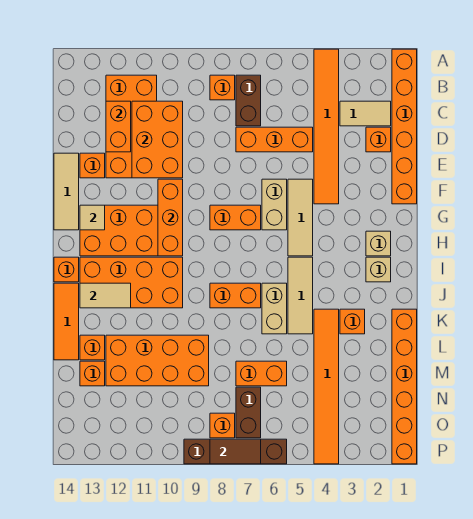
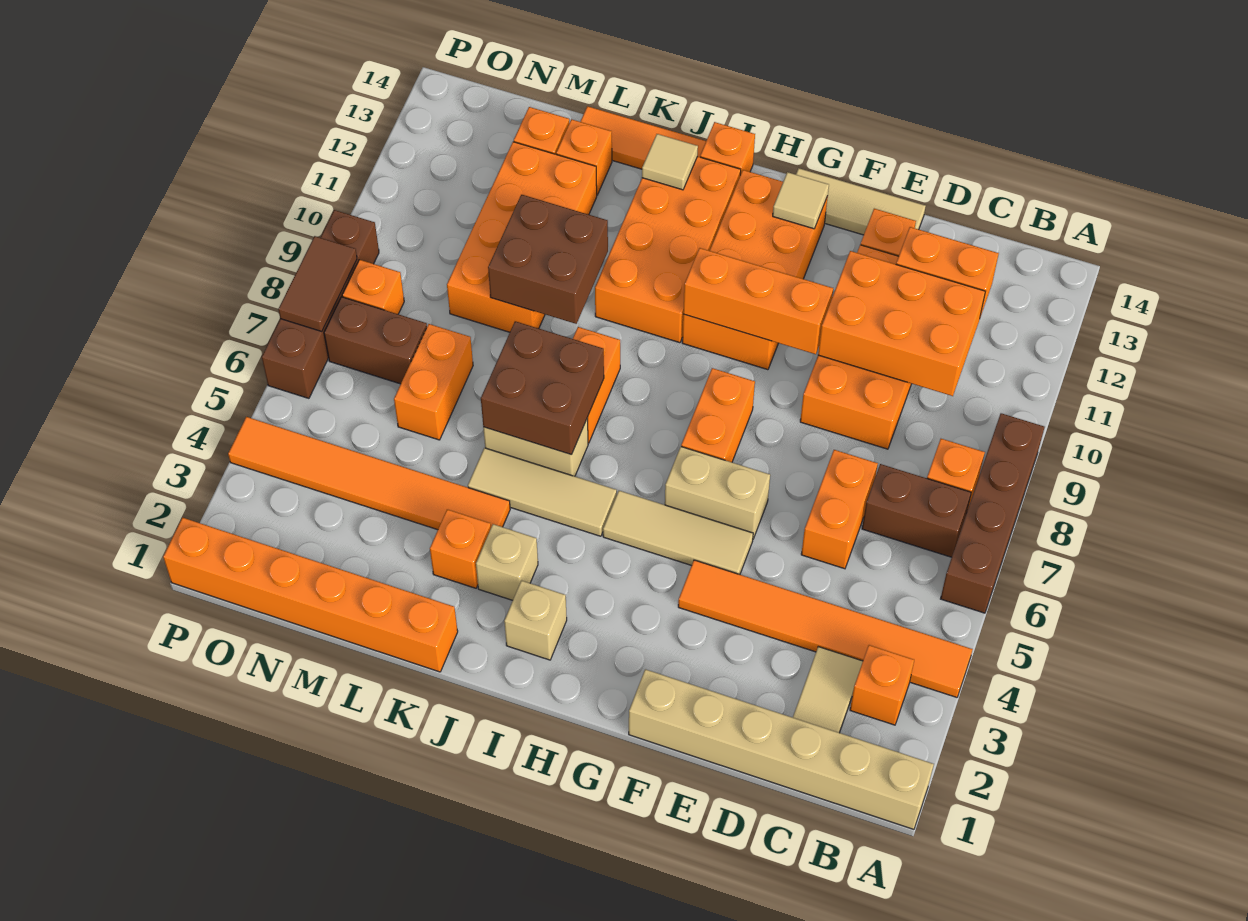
orange brick A1:F1 level 1 -> tan brick A1:F1 level 1
none -> brown brick A6:A9 level 1
orange brick B11:E12 level 1 -> orange brick D9:E12 level 1
orange brick D2 level 1 -> orange brick B3 level 1
orange brick D5:D7 level 1 -> orange brick D6:D7 level 1
tan brick H2 level 1 -> tan brick J3 level 1
none -> brown brick J6:K7 level 2
tan tile J12:J13 level 2 -> tan tile J13 level 2
none -> brown brick K9:L10 level 2

